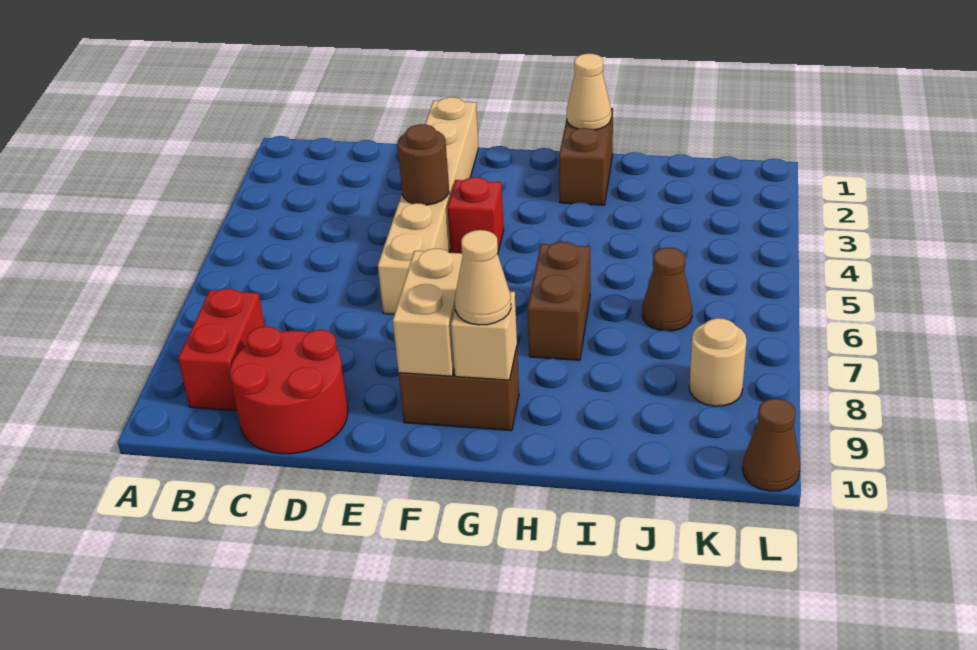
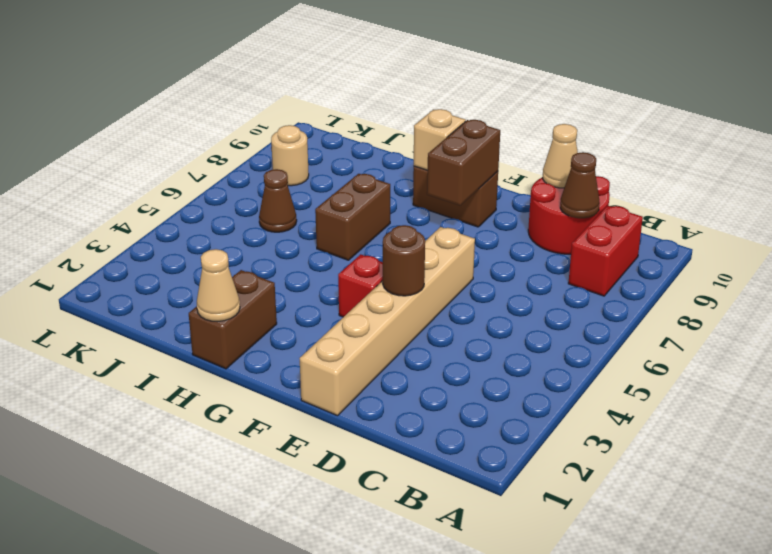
tan brick F8:F9 level 2 -> brown brick F8:F9 level 2
tan cone G9 level 3 -> tan cone D10 level 2
brown cone L10 level 1 -> brown cone C9 level 2

